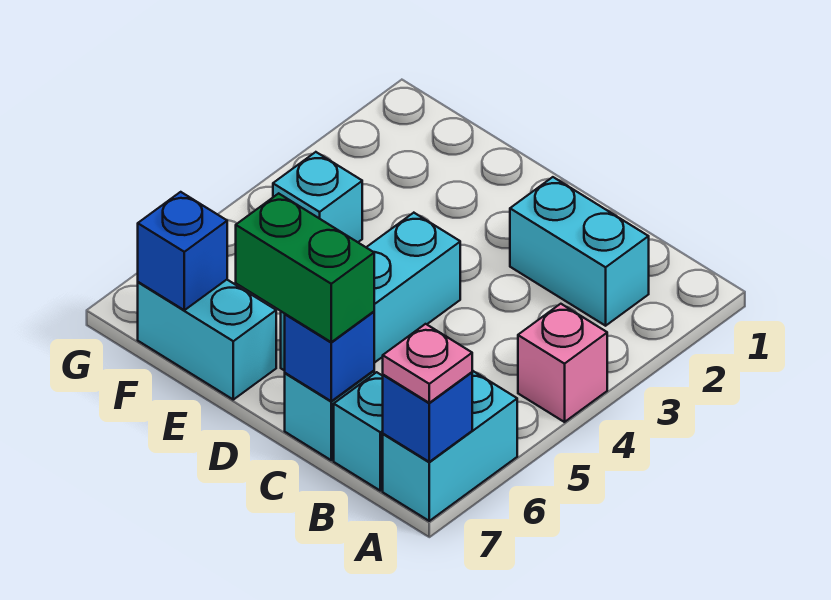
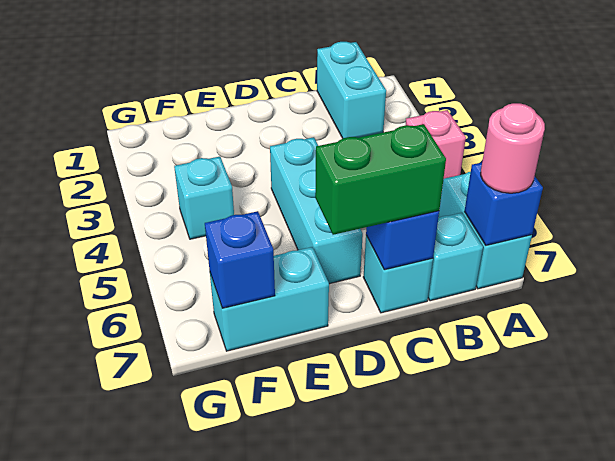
pink plate A7 level 3 -> pink round brick A7 level 3
cyan brick B2:C2 level 1 -> cyan brick B1:B2 level 1

